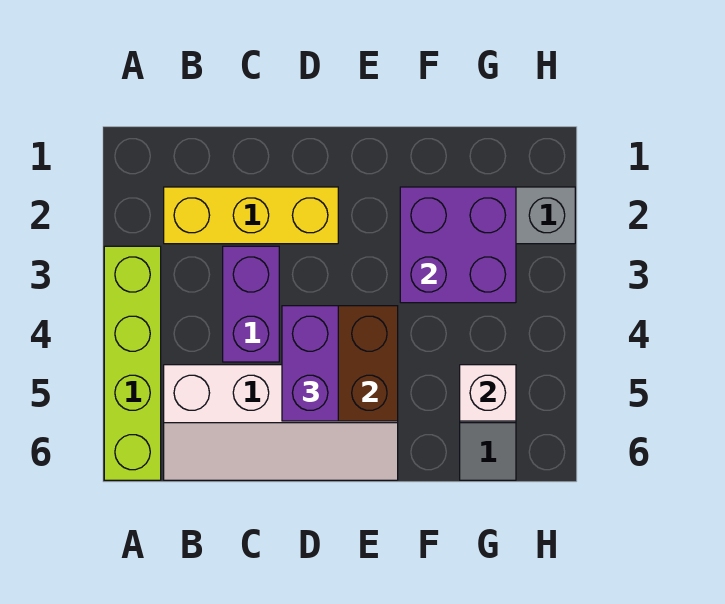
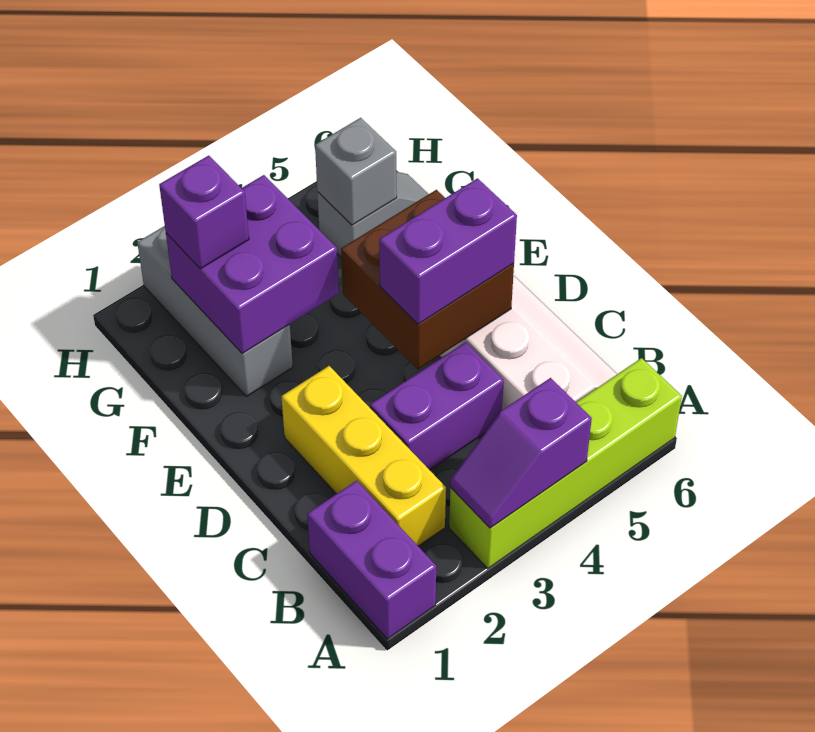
none -> purple brick A1:B1 level 1
none -> purple slope A3:A4 level 2 top 4
none -> purple brick G2 level 3
white brick G5 level 2 -> grey brick G5 level 2

